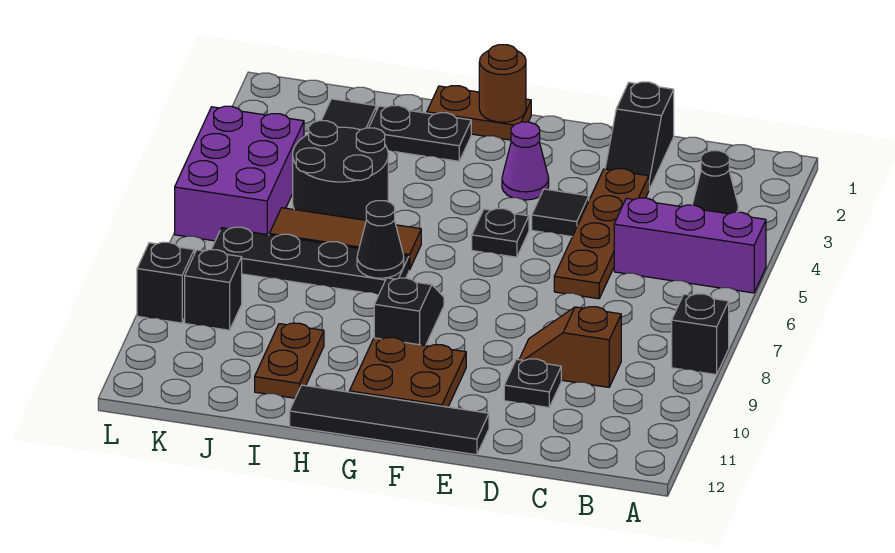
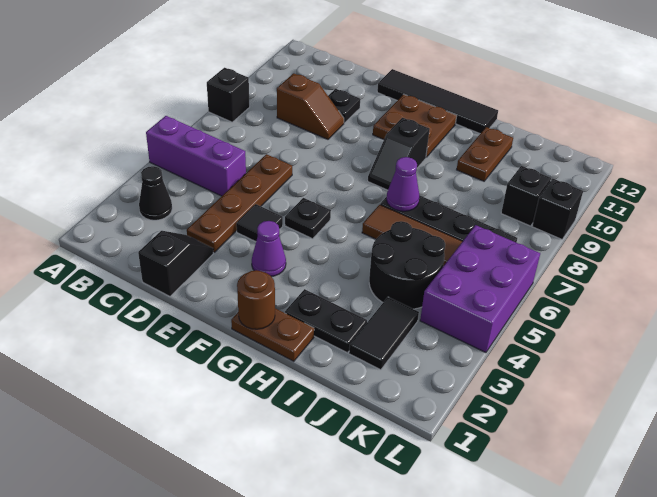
black cone H7 level 2 -> purple cone H7 level 2

